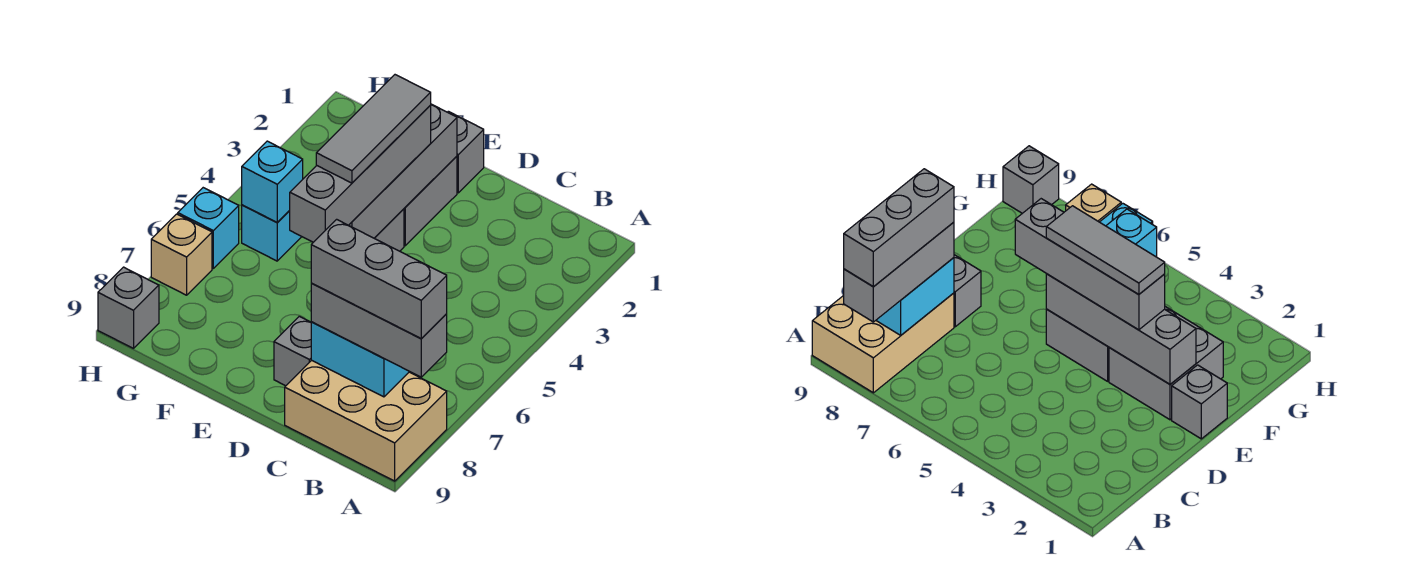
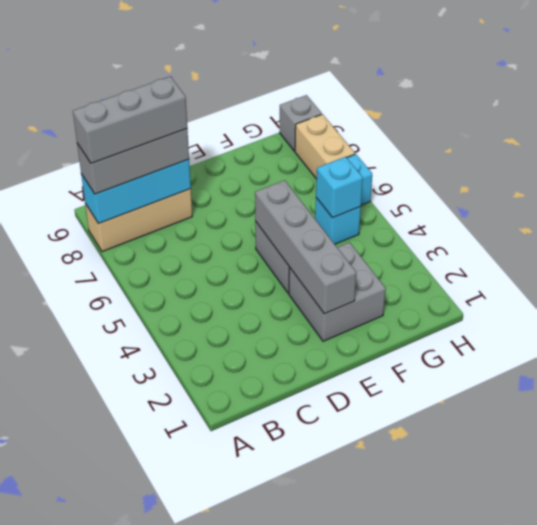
tan brick A8:C9 level 1 -> tan brick A8:C8 level 1
cyan brick B8:C8 level 2 -> cyan brick A8:C8 level 2
grey brick D8 level 1 -> none
grey brick E1 level 1 -> none
grey brick E3:E6 level 3 -> none
grey tile E3:E5 level 4 -> none
tan brick H7 level 1 -> tan brick H7:H8 level 1

